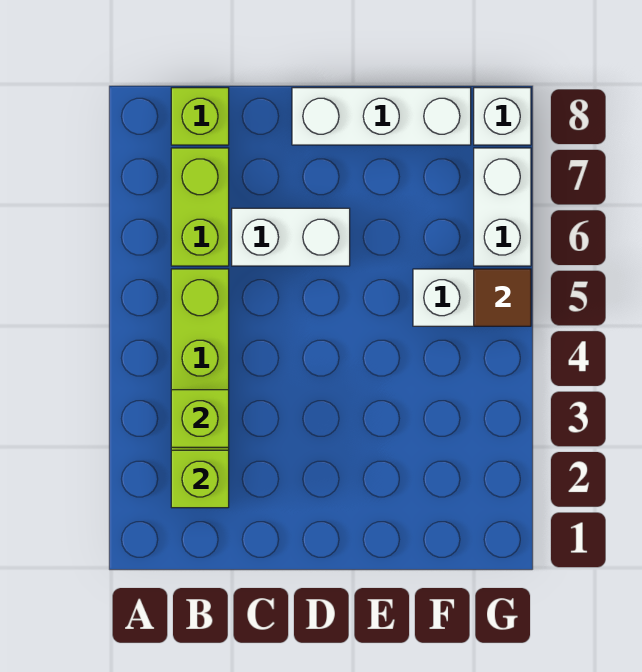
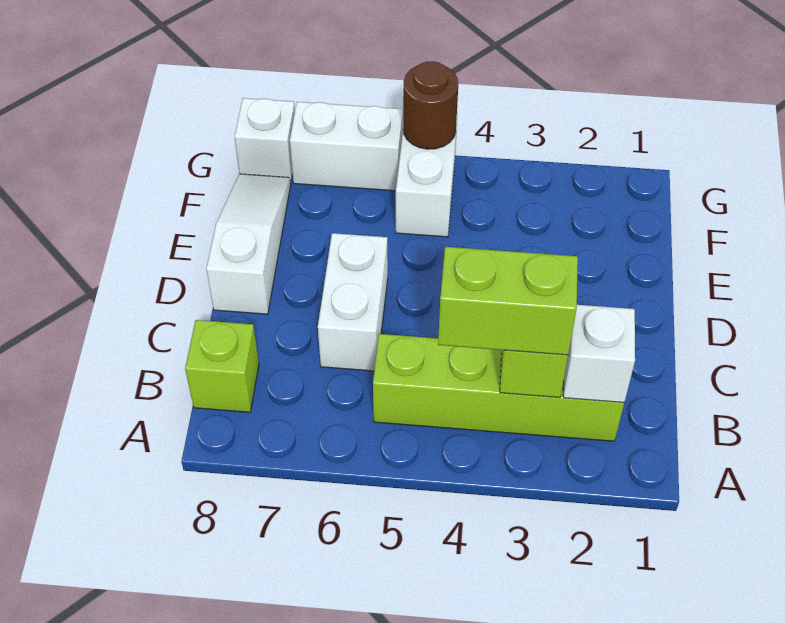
lime brick B2 level 2 -> white brick B2 level 2
lime brick B6:B7 level 1 -> lime brick B3:B4 level 3
white brick D8:F8 level 1 -> white slope D8:F8 level 1 top D
brown tile G5 level 2 -> brown round brick G5 level 2

